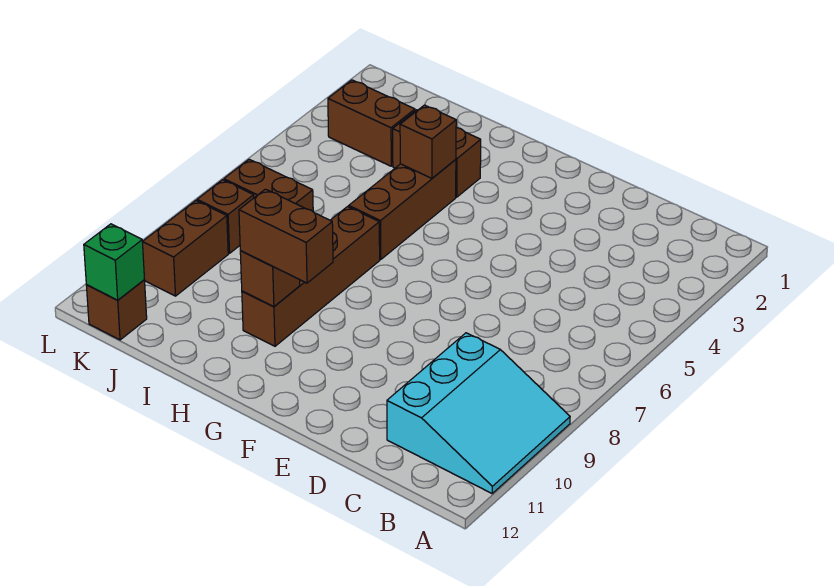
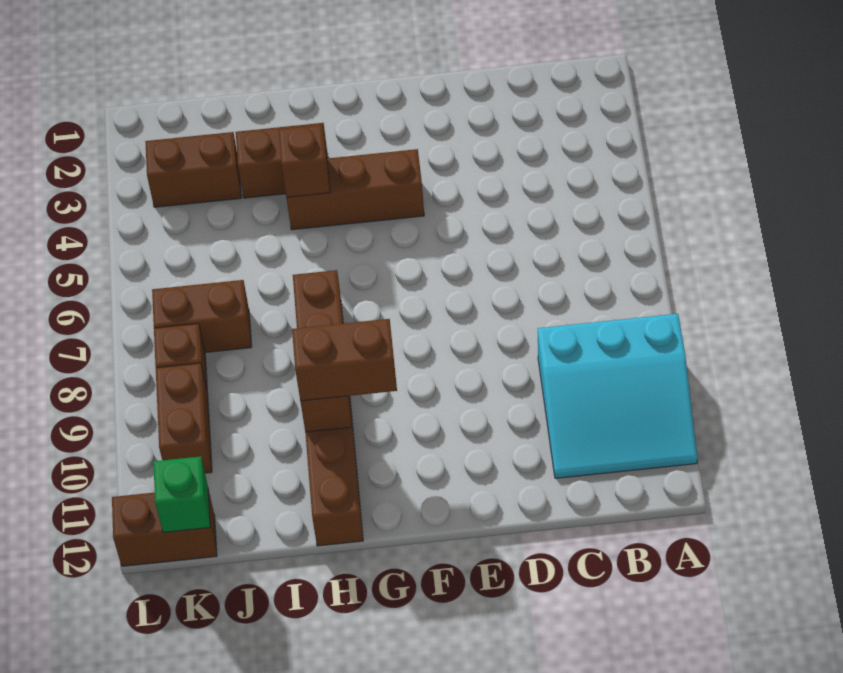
cyan slope A9:C11 level 1 top C -> cyan slope A9:C11 level 1 top 9
brown brick H4:H6 level 1 -> brown brick F4:H4 level 1
brown brick H7:H10 level 1 -> brown brick H7:H12 level 1
brown brick K12 level 1 -> brown brick K12:L12 level 1

